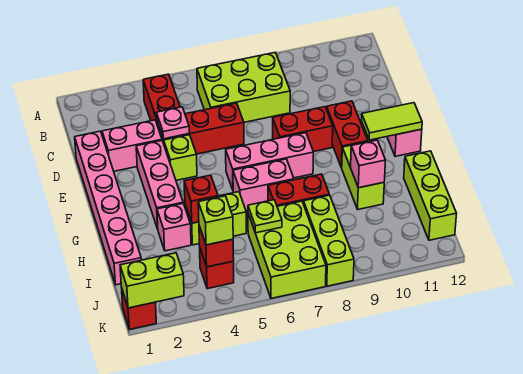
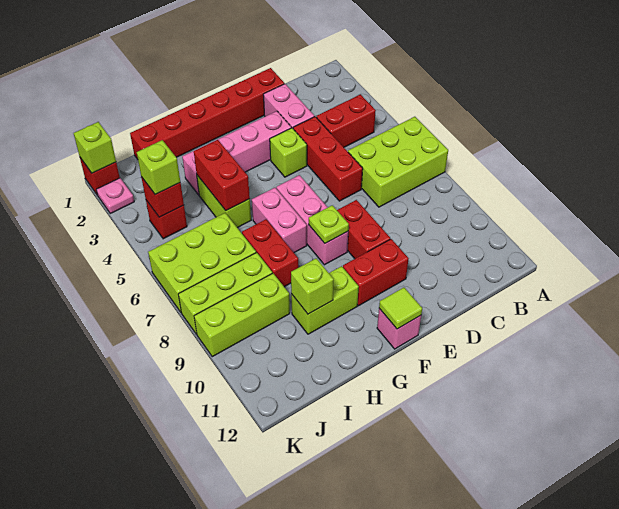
lime brick B6:C8 level 1 -> lime brick A6:C7 level 1
pink brick D1:I1 level 1 -> red brick D1:I1 level 1
pink plate D4 level 2 -> pink plate K2 level 1
lime tile F11:F12 level 2 -> lime tile F12 level 2
red brick H4 level 2 -> red brick H4:H5 level 2
pink brick H10 level 2 -> lime brick H10 level 2
lime brick H12:J12 level 1 -> lime brick I9:K9 level 1
lime plate I6 level 2 -> lime plate F8 level 2
lime brick K1:K2 level 2 -> lime brick K1 level 2

